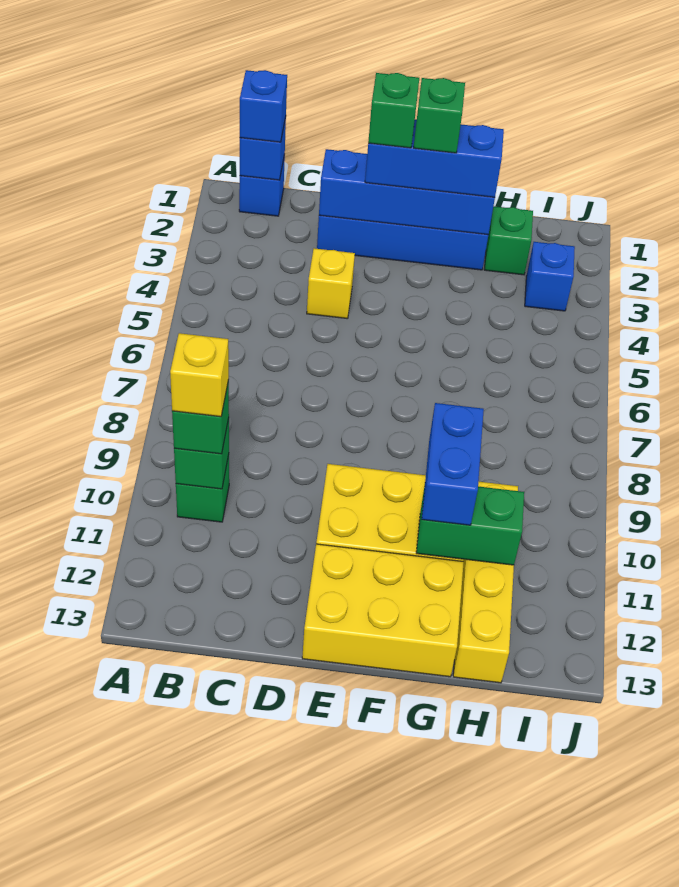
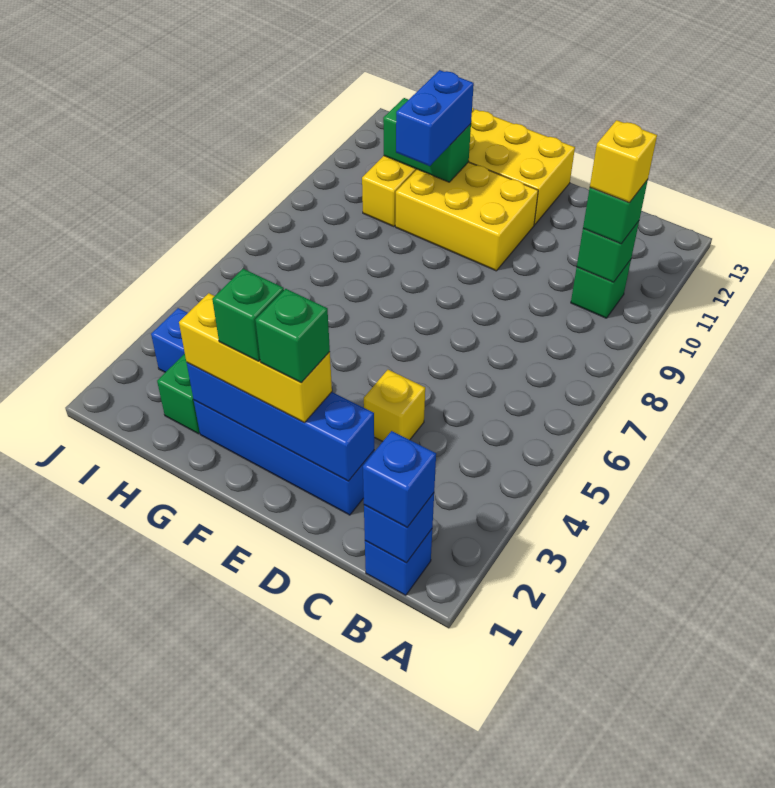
blue brick E2:G2 level 3 -> yellow brick E2:G2 level 3

